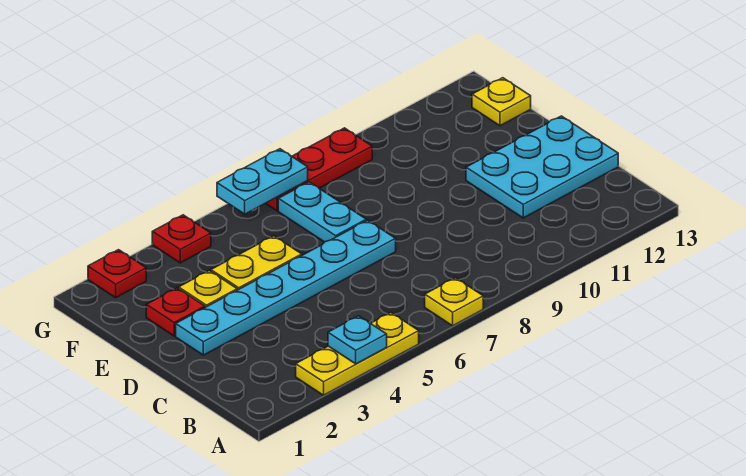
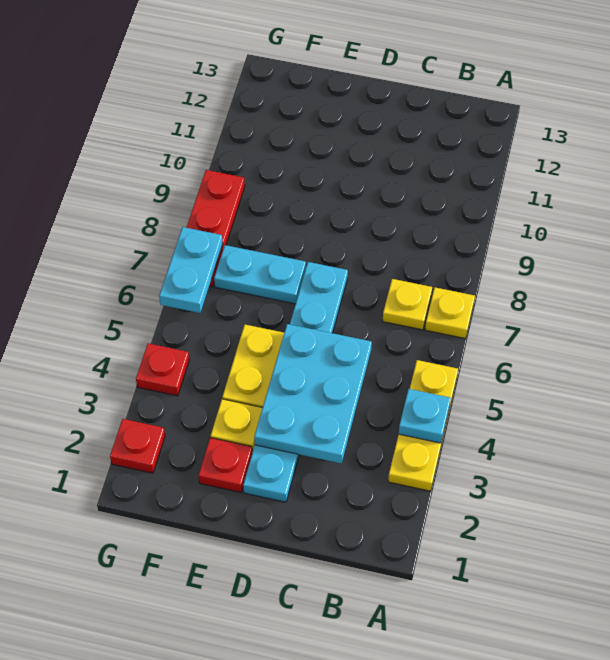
cyan plate C11:D13 level 1 -> cyan plate C3:D5 level 2
yellow plate F13 level 1 -> yellow plate B7 level 1

